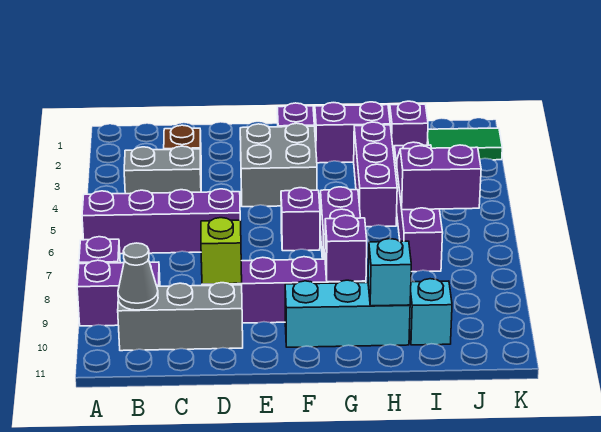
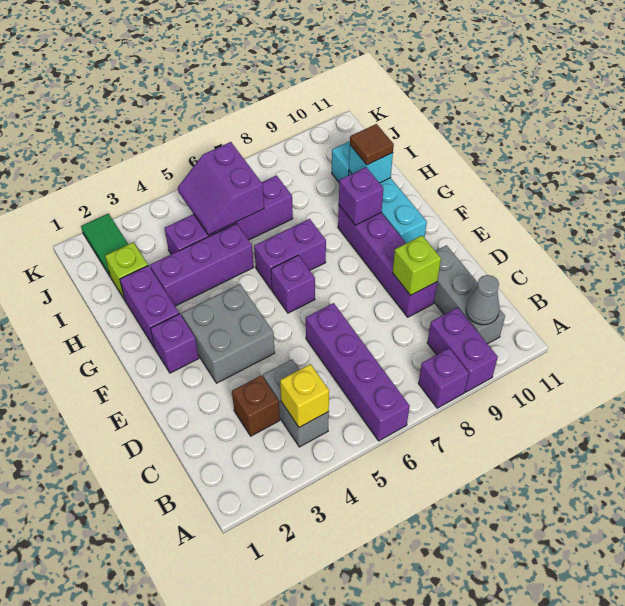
none -> yellow brick B4 level 2
none -> brown tile H10 level 3
purple brick I2 level 1 -> lime brick I2 level 1

